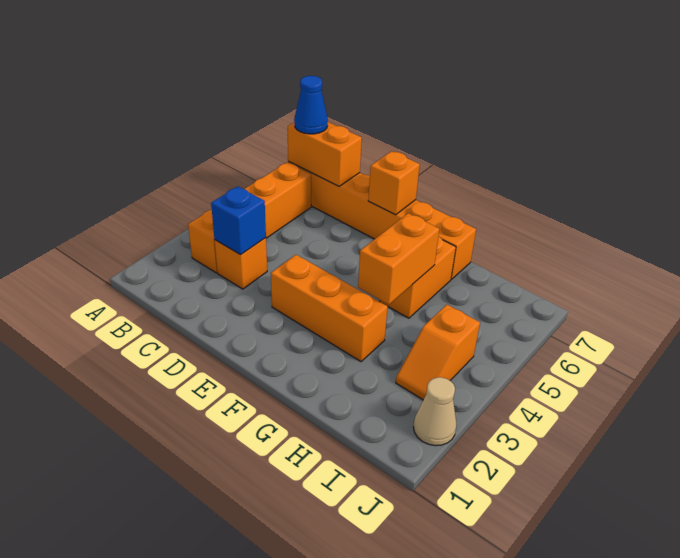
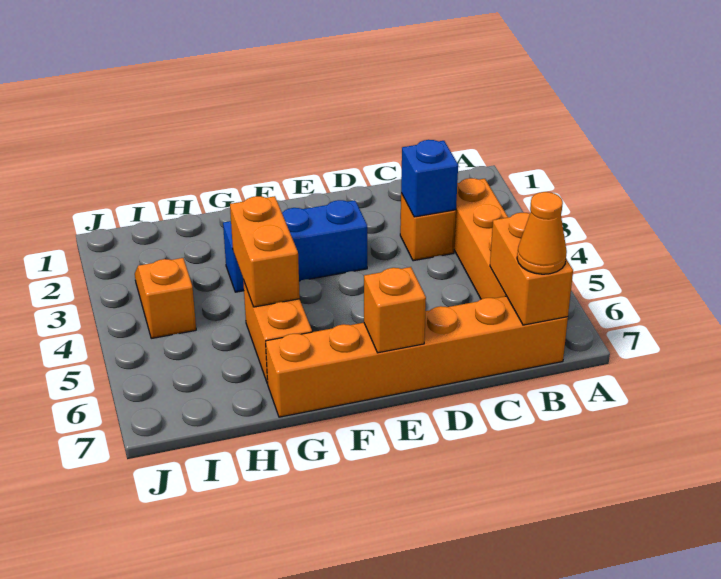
orange brick B7:C7 level 2 -> orange brick B6:B7 level 2
blue cone B7 level 3 -> orange cone B7 level 3
orange brick E3:G3 level 1 -> blue brick E3:G3 level 1
tan cone J2 level 1 -> none

